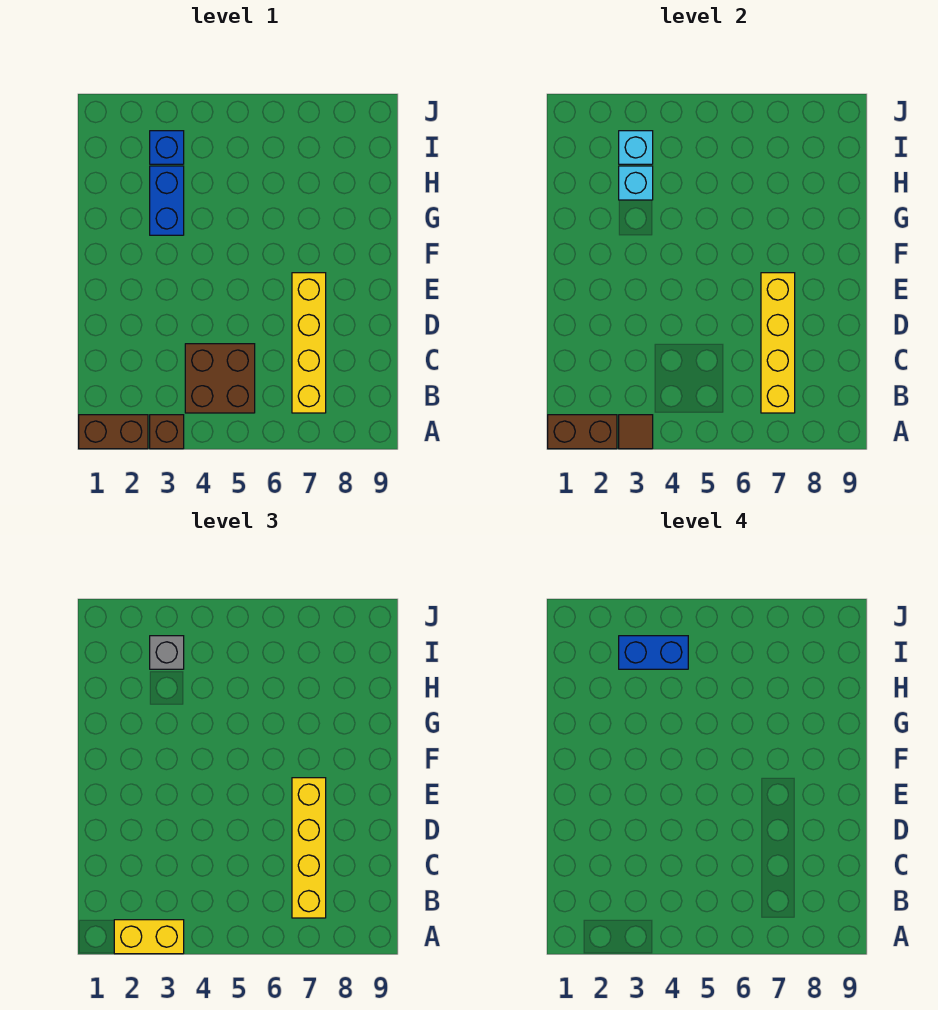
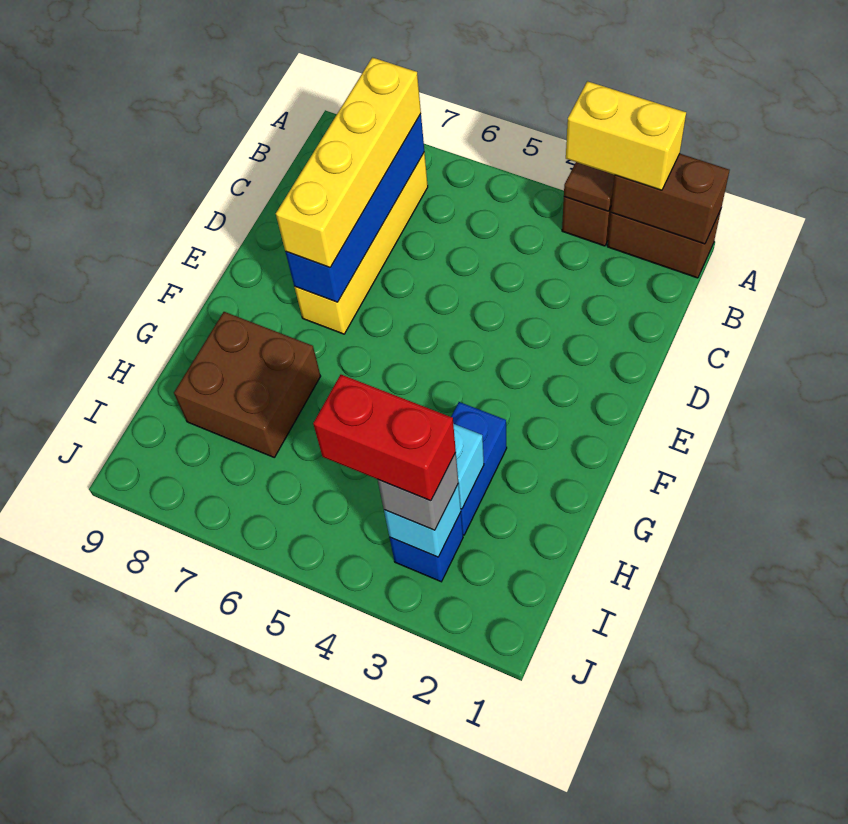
brown brick B4:C5 level 1 -> brown brick G7:H8 level 1
yellow brick B7:E7 level 2 -> blue brick B7:E7 level 2
blue brick I3:I4 level 4 -> red brick I3:I4 level 4

